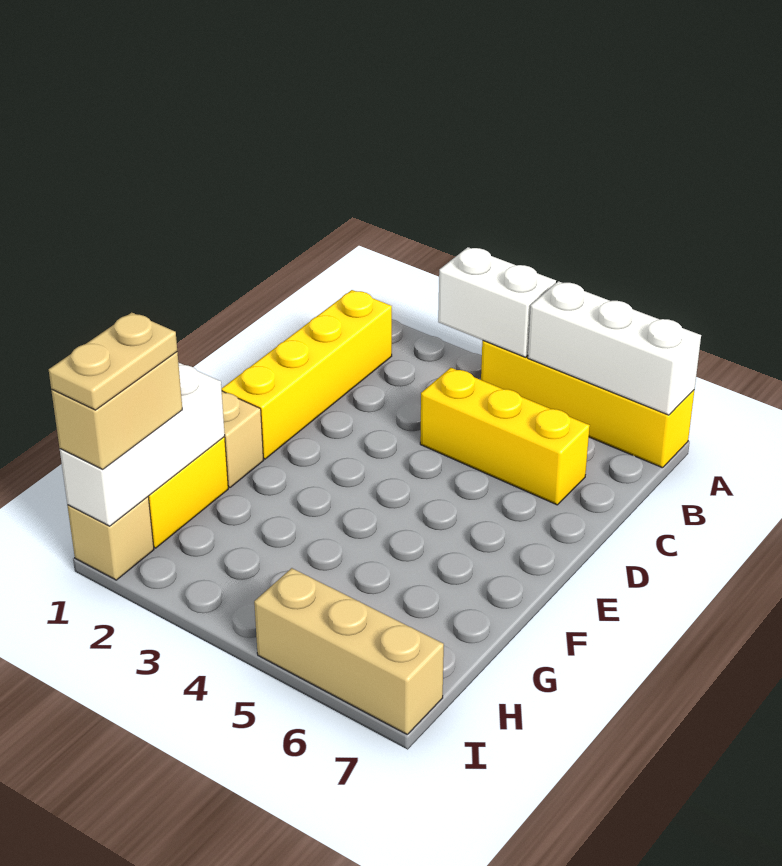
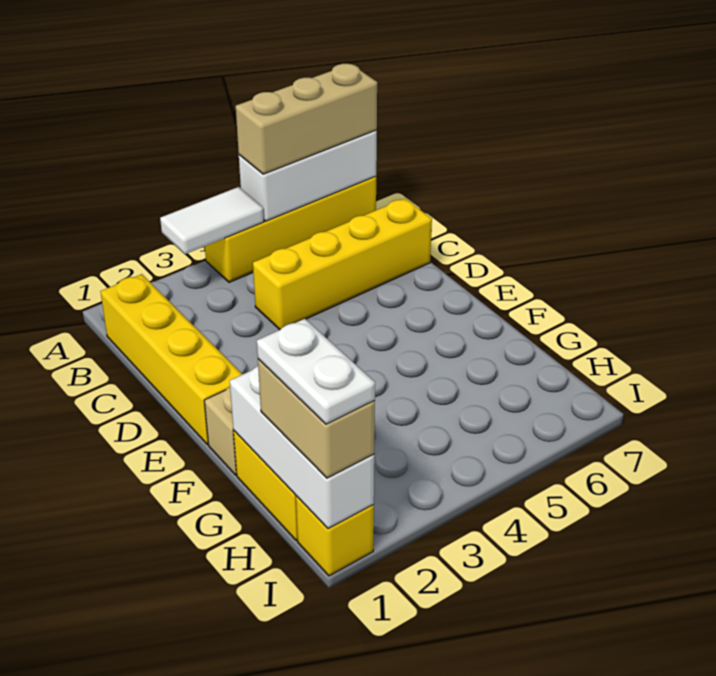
white brick A3:A4 level 2 -> white tile A3:A4 level 2
yellow brick C4:C6 level 1 -> yellow brick C4:C7 level 1
tan plate H1:I1 level 4 -> white plate H1:I1 level 4
tan brick I1 level 1 -> yellow brick I1 level 1
tan brick I5:I7 level 1 -> tan brick A5:A7 level 3

